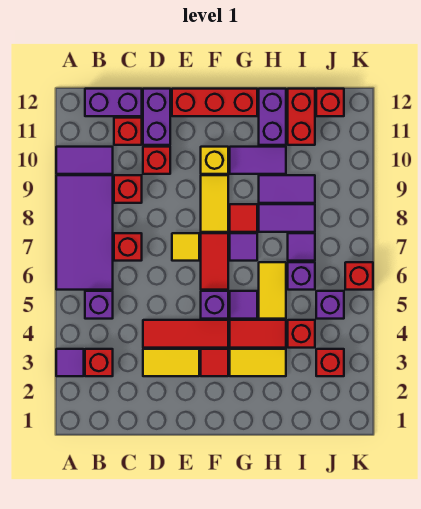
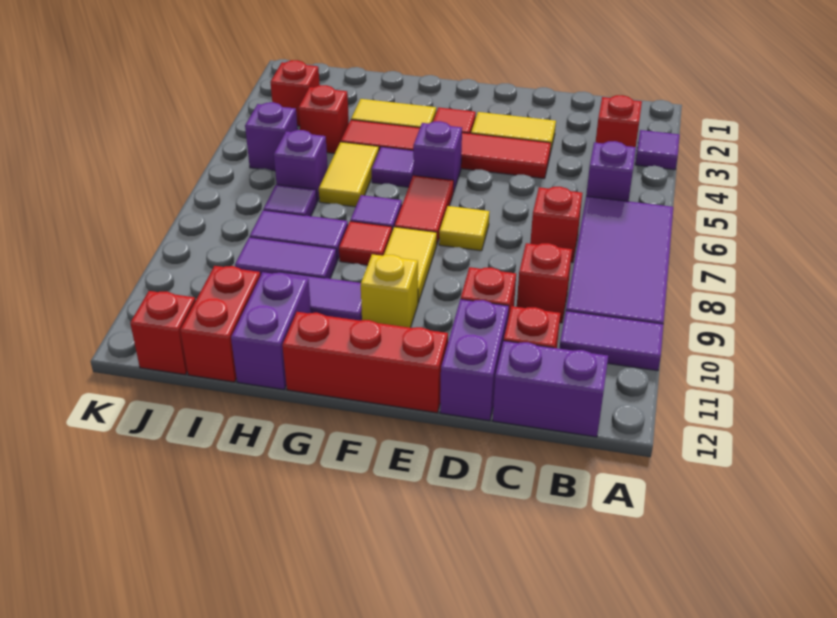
red brick K6 level 1 -> none

